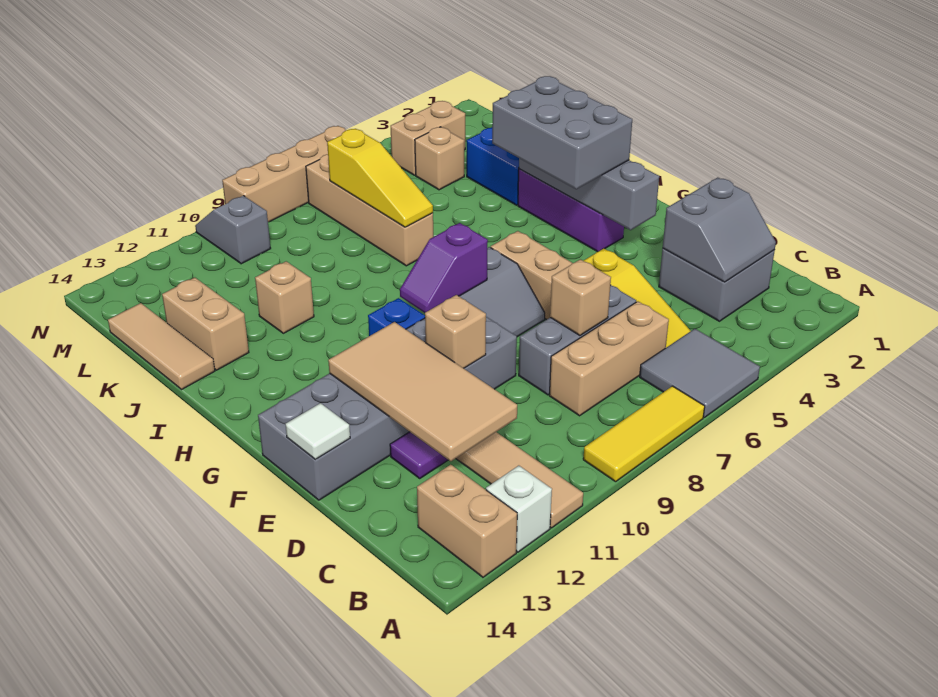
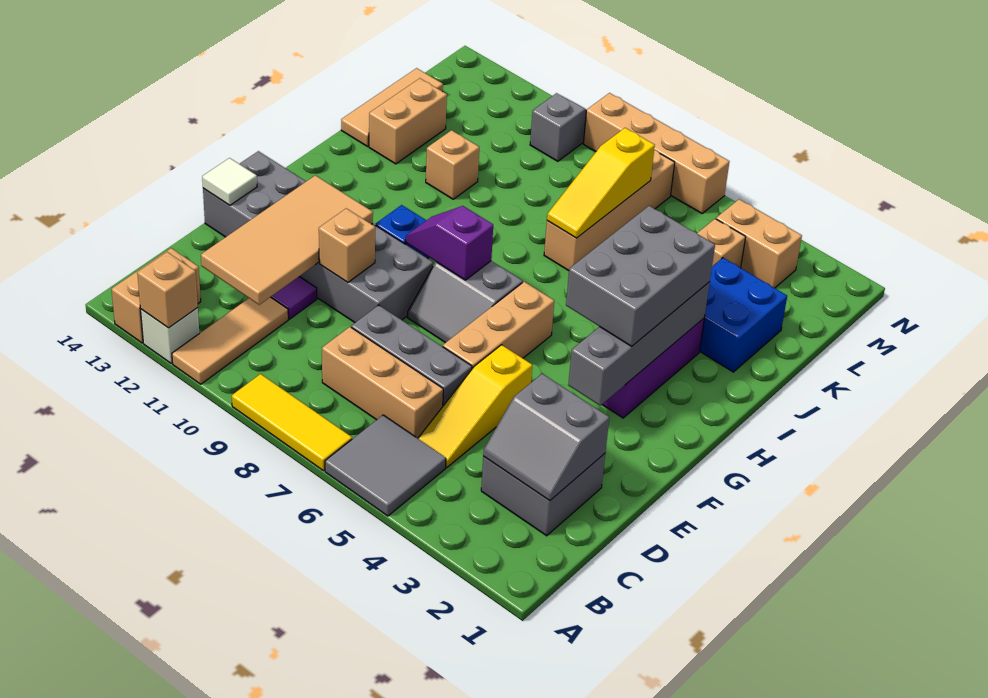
tan brick D7 level 2 -> tan brick A12 level 2

